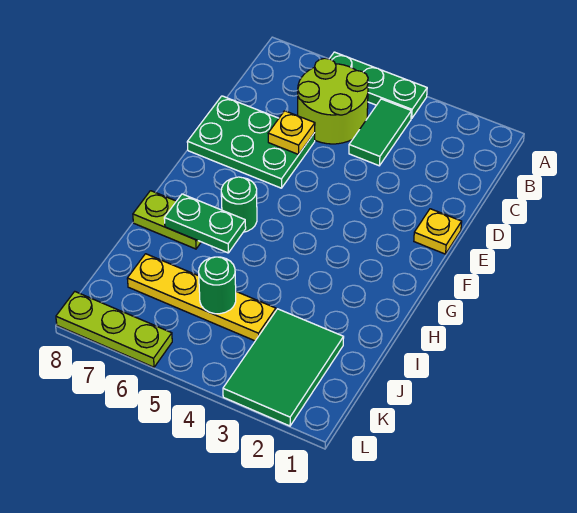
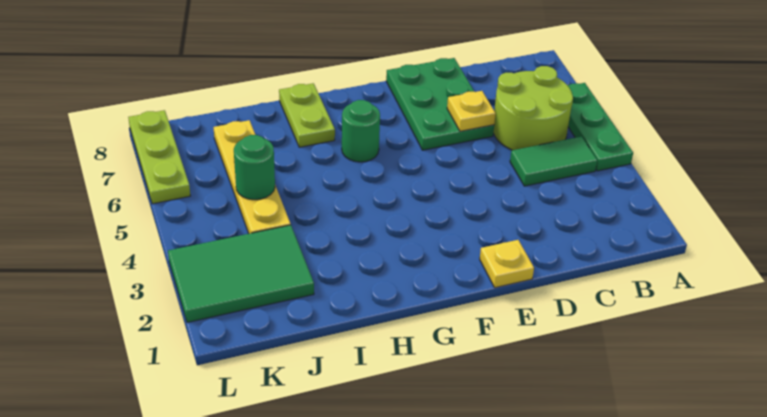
green plate H6:H7 level 2 -> none

